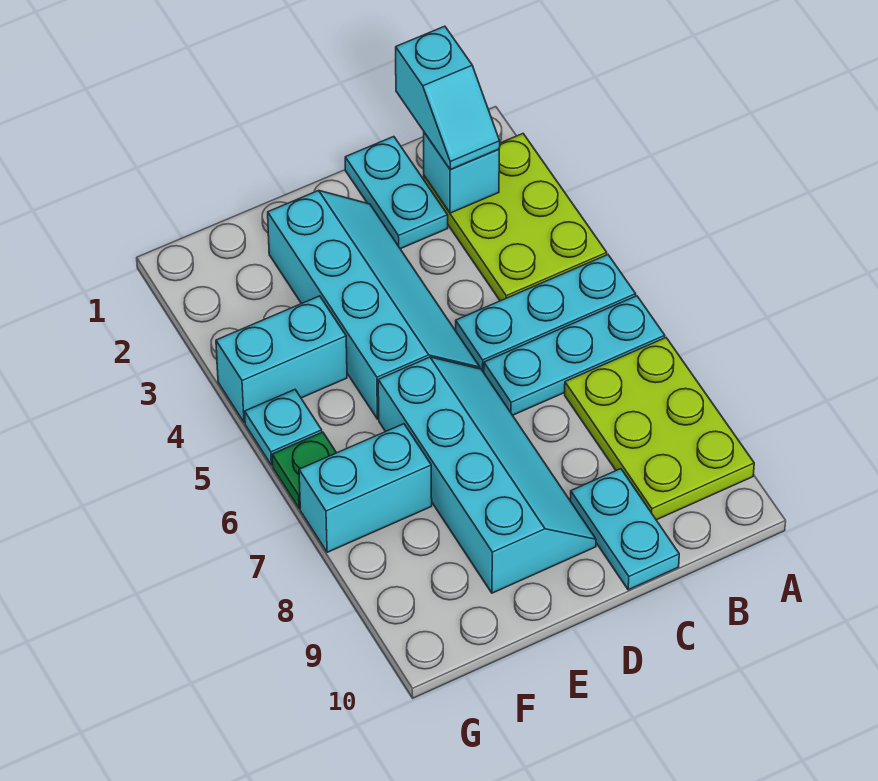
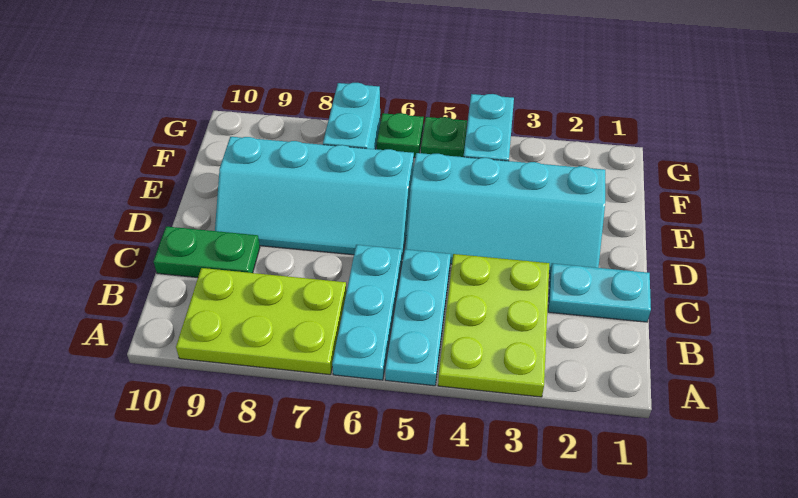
lime plate A2:B4 level 1 -> lime plate A3:C4 level 1
cyan slope B1:B2 level 3 top 1 -> none
cyan brick B2 level 2 -> none
cyan plate C9:C10 level 1 -> green plate C9:C10 level 1
cyan plate G5 level 1 -> green plate G5 level 1

